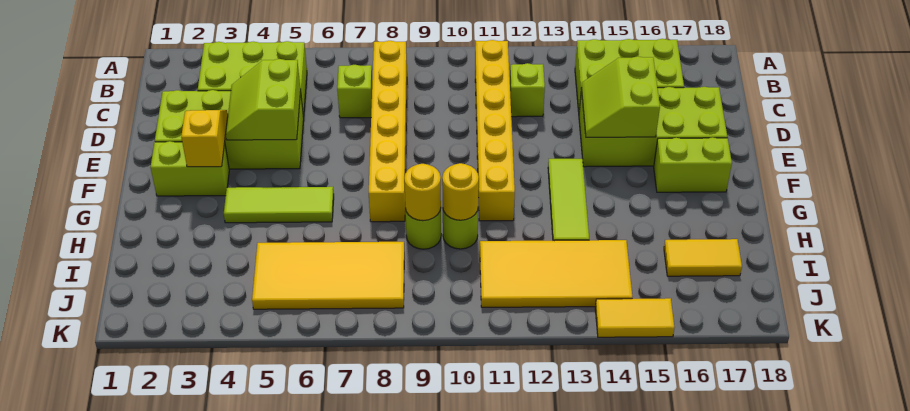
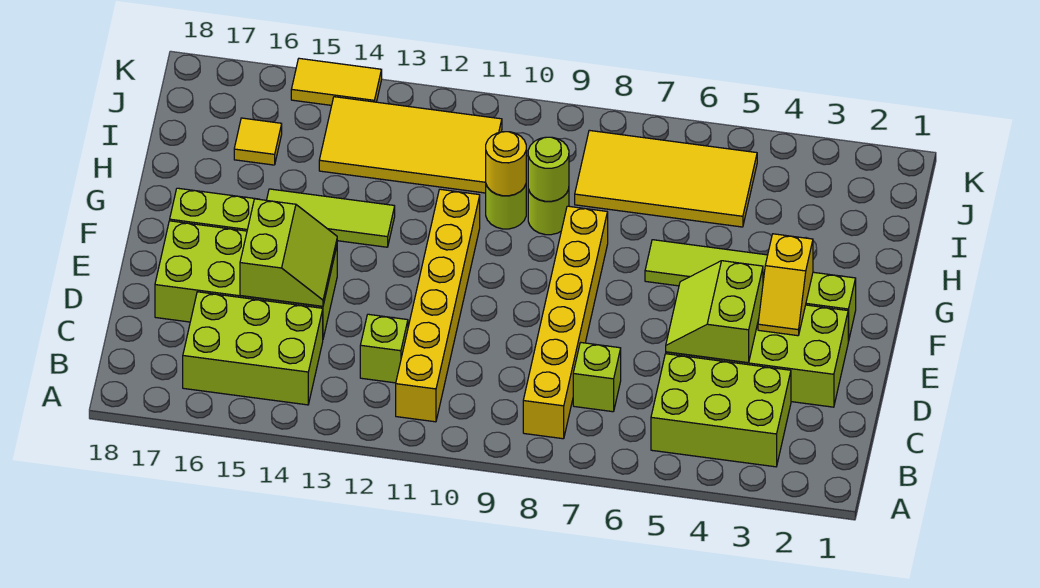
lime slope D4:E5 level 2 top 5 -> lime slope D4:E5 level 2 top 4
lime tile F13:H13 level 1 -> lime tile G13:G15 level 1
yellow round brick H9 level 2 -> lime round brick H9 level 2
yellow tile I16:I17 level 1 -> yellow tile I16 level 1

